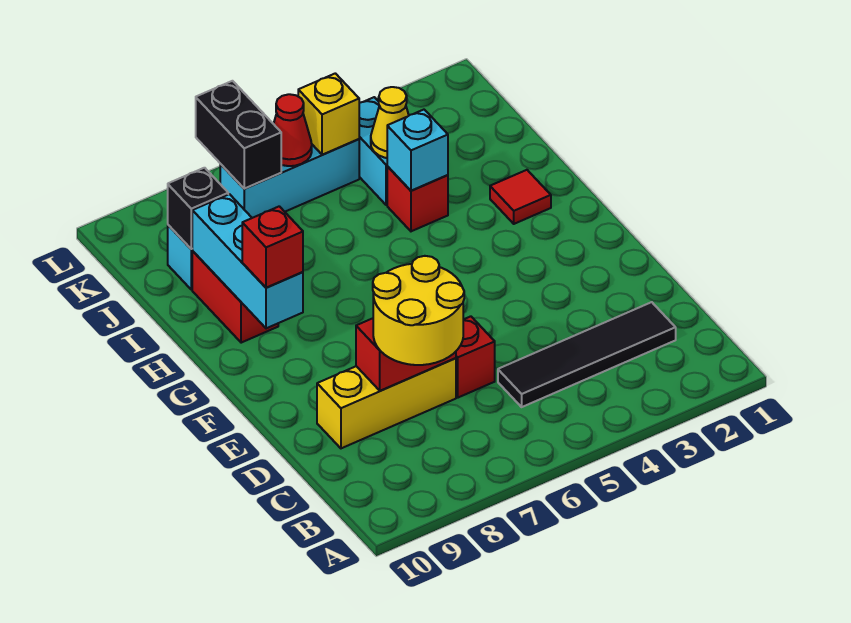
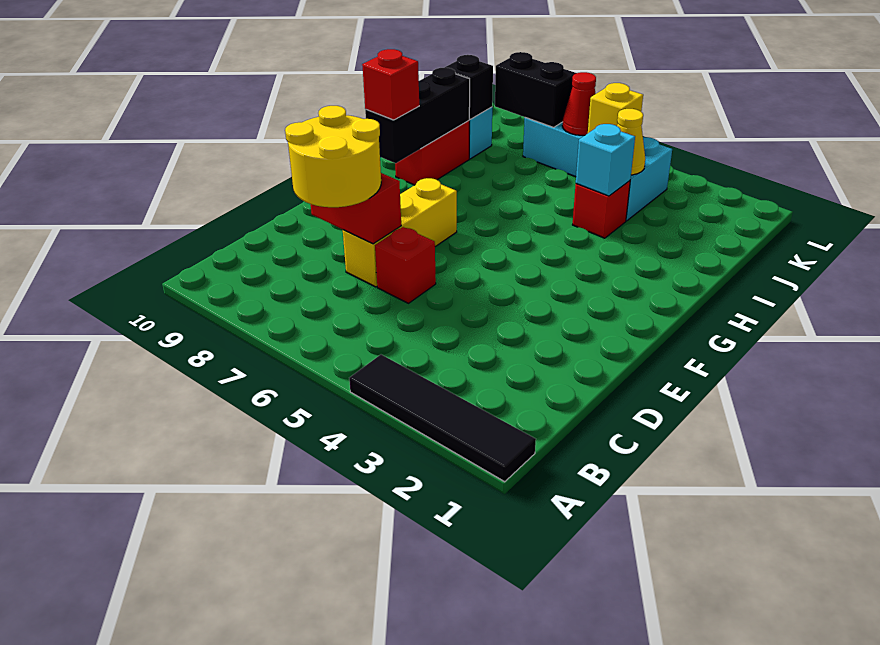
black tile C2:C5 level 1 -> black tile A1:A4 level 1
yellow brick D7:D9 level 1 -> yellow brick D7:F7 level 1
cyan brick G9:I9 level 2 -> black brick G9:I9 level 2
red tile H2 level 1 -> none
black brick K7:L7 level 2 -> black brick K7:K8 level 2

